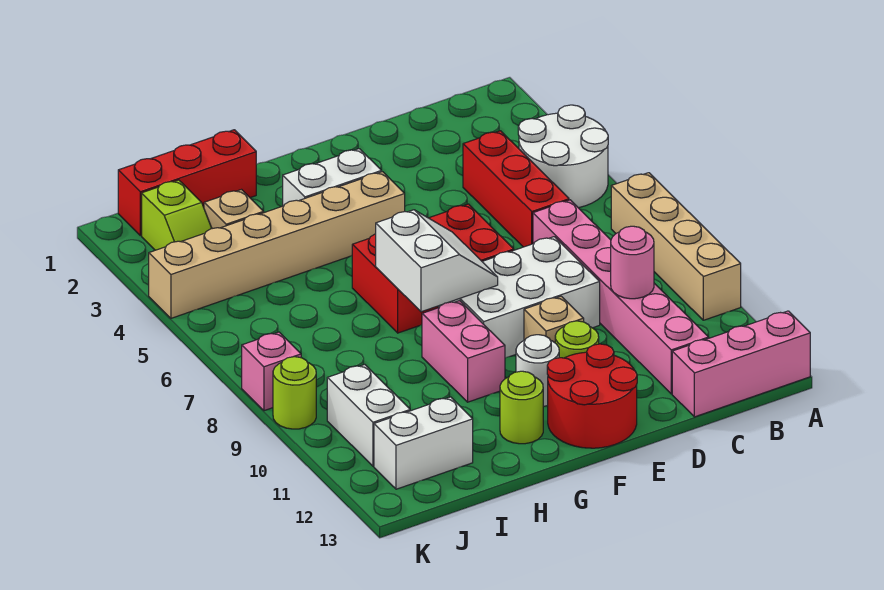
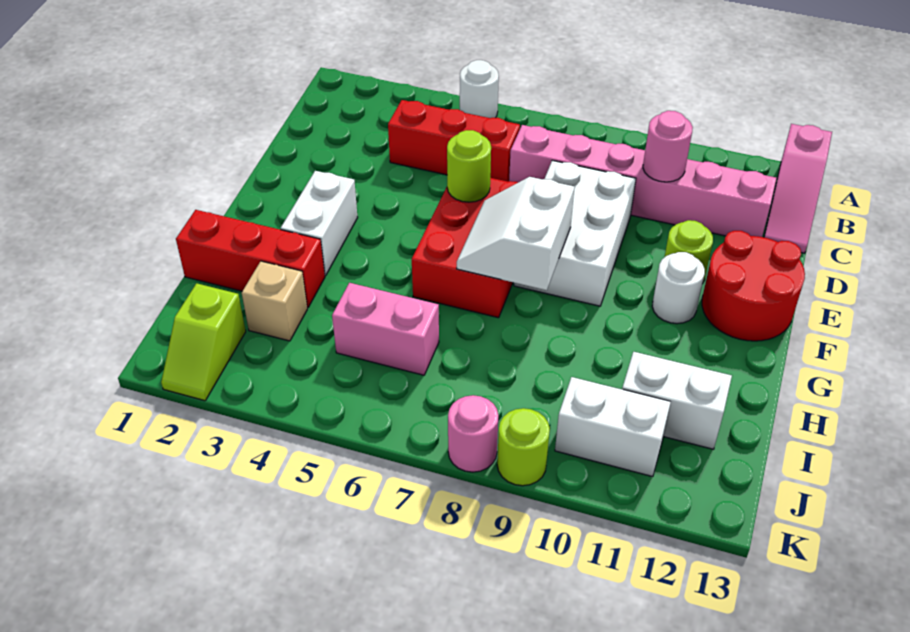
white round brick A4:B5 level 1 -> white round brick A5 level 1
tan brick A7:A10 level 1 -> none
pink brick A13:C13 level 1 -> pink slope A13:C13 level 1 top A
tan brick E10 level 1 -> none
tan brick F4:K4 level 1 -> none
white slope F7:G8 level 2 top G -> white slope F7:G8 level 2 top 8
pink brick G9:G10 level 1 -> pink brick I5:I6 level 1
lime round brick G12 level 1 -> lime round brick E6 level 2
red brick H1:J1 level 1 -> red brick H1:H3 level 1
white brick I12:J12 level 1 -> white brick I11:I12 level 1
lime slope J2:J3 level 1 top 2 -> lime slope J2:K2 level 1 top J
pink brick K8 level 1 -> pink round brick K8 level 1

